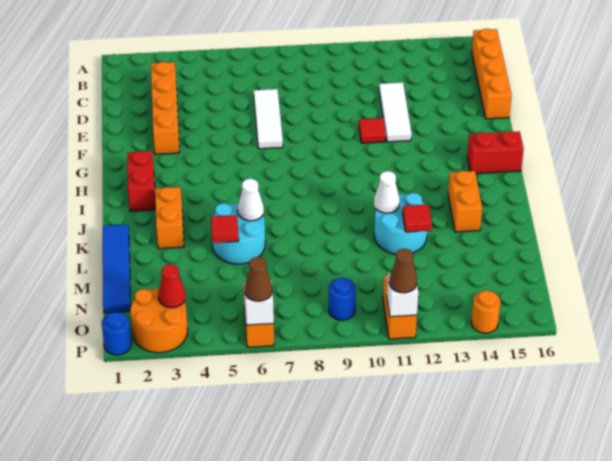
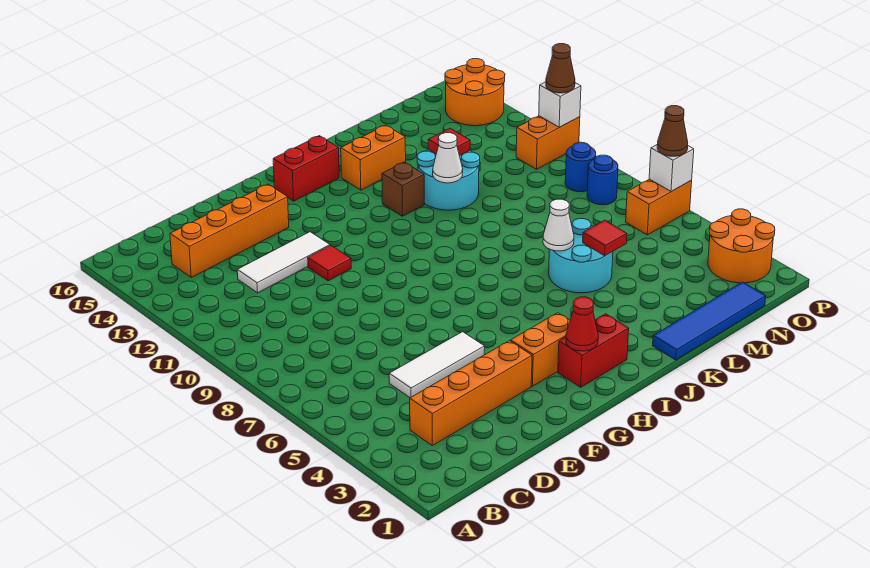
orange brick B16:E16 level 1 -> orange brick C14:F14 level 1
white tile D7:F7 level 1 -> white tile D5:F5 level 1
red brick H15:H16 level 1 -> red brick H15:I15 level 1
orange brick J3:K3 level 1 -> orange brick G3:H3 level 1
none -> brown brick J12 level 1
red cone O3 level 2 -> red cone H2 level 2
blue round brick P1 level 1 -> blue round brick O8 level 1
orange round brick P14 level 1 -> orange round brick O14:P15 level 1

